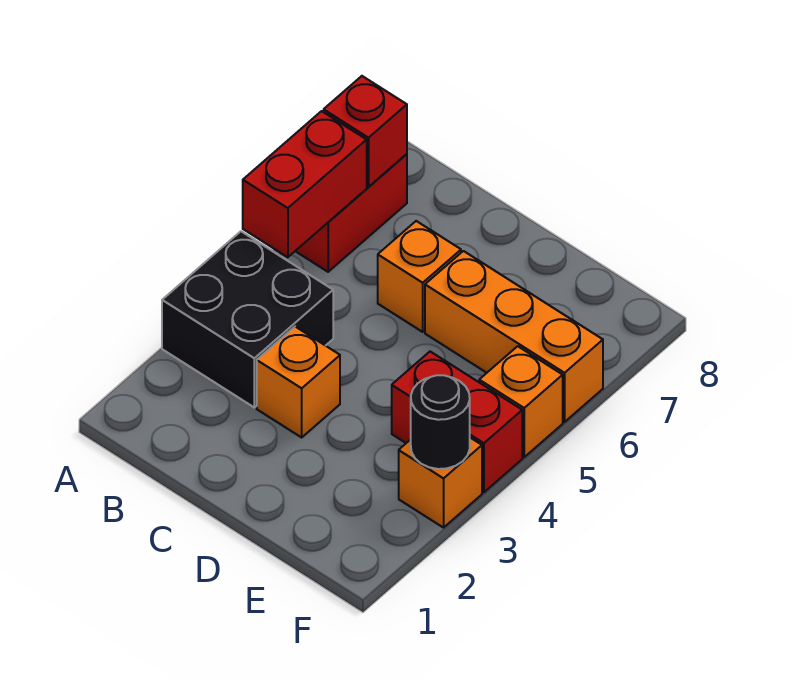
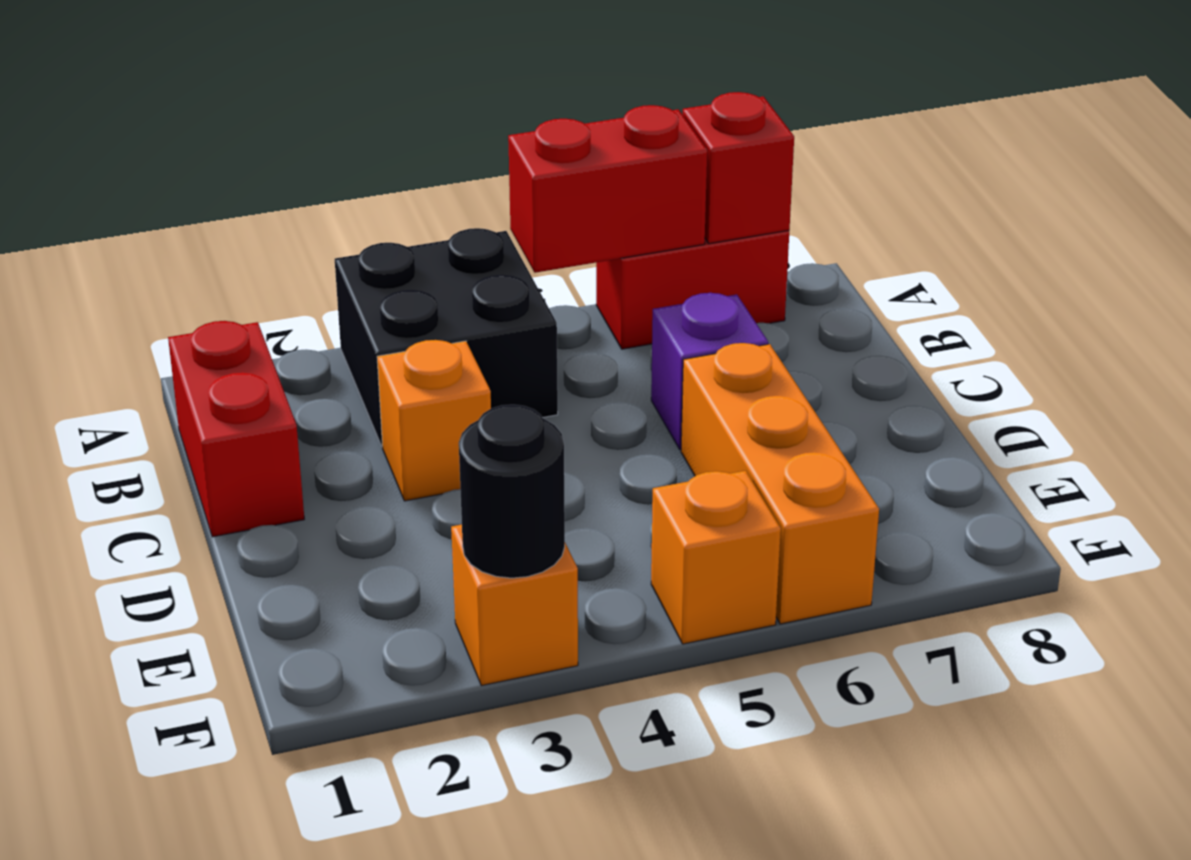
orange brick C6 level 1 -> purple brick C6 level 1
red brick E4:F4 level 1 -> red brick B1:C1 level 1

